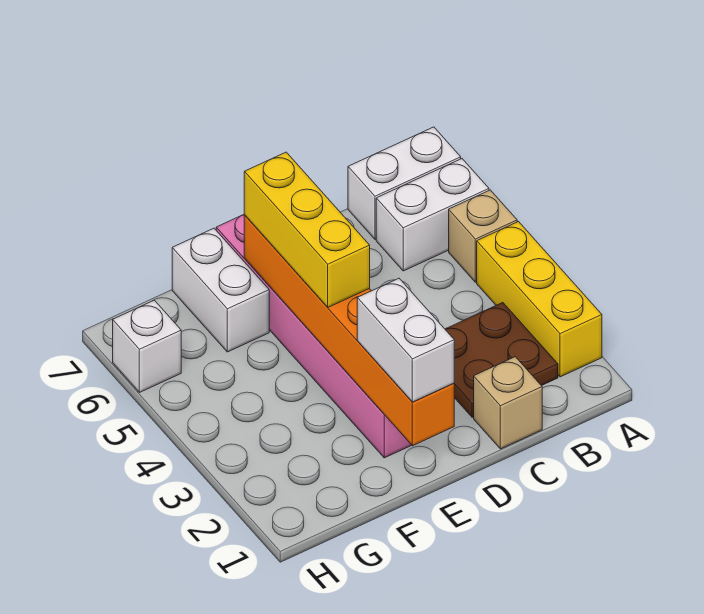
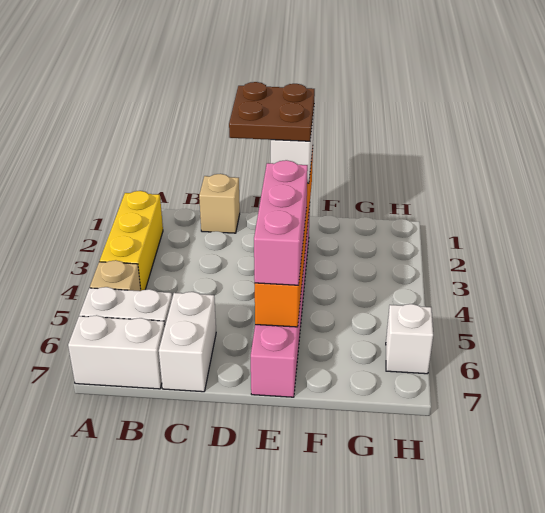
brown plate B2:C3 level 1 -> brown plate D1:E2 level 4
yellow brick E4:E6 level 3 -> pink brick E4:E6 level 3
white brick F6:F7 level 1 -> white brick C6:C7 level 1

